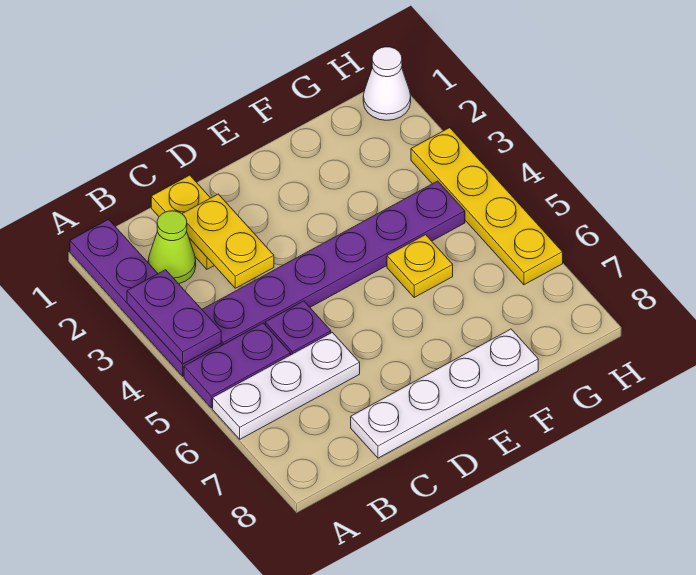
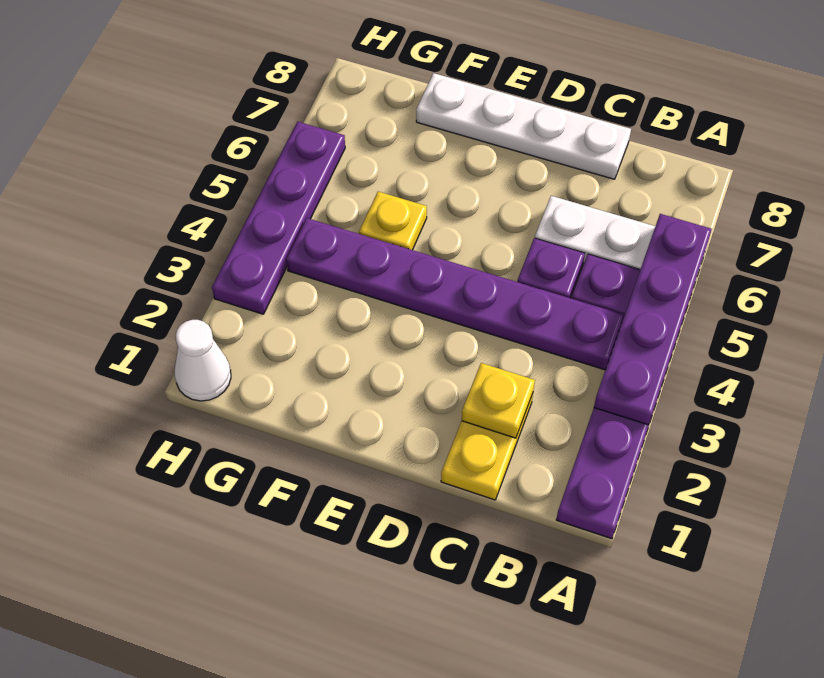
purple plate A3:A4 level 2 -> purple plate A3:A6 level 2
lime cone B2 level 1 -> none
yellow plate C2:C3 level 2 -> yellow plate C2 level 2
yellow plate H3:H6 level 1 -> purple plate H3:H6 level 1

